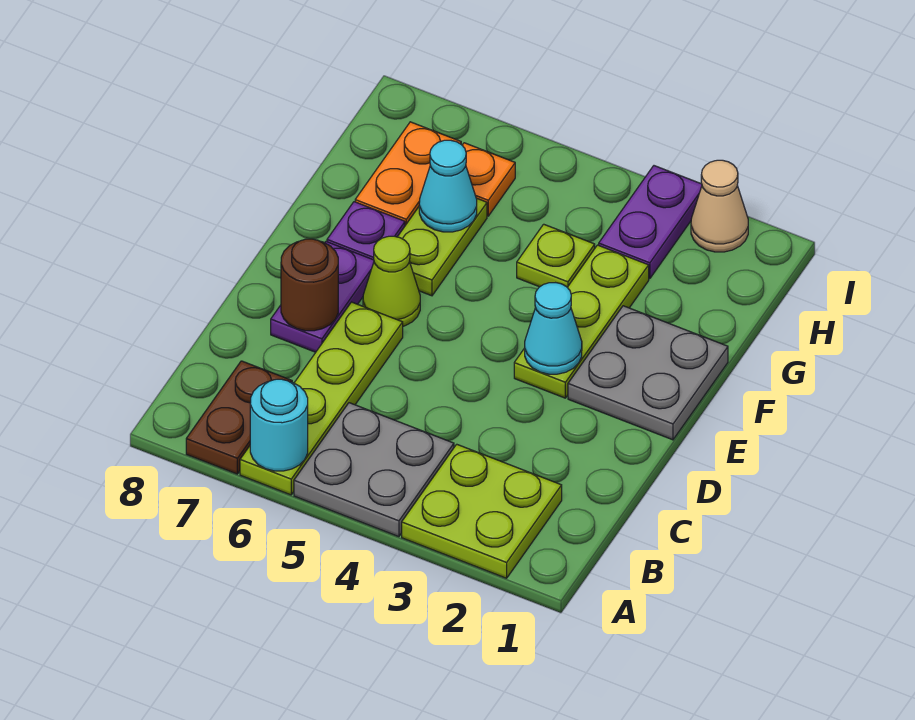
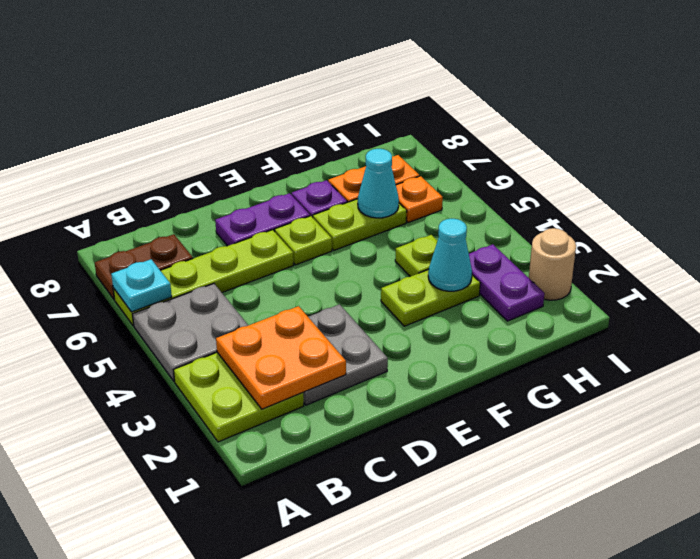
cyan round brick A6 level 2 -> cyan plate A6 level 2
none -> orange plate B2:C3 level 2
brown round brick D7 level 2 -> none
grey plate E1:F2 level 1 -> grey plate C2:D3 level 1
lime plate E3:G3 level 1 -> lime plate F3:G3 level 1
cyan cone E3 level 2 -> cyan cone G3 level 2
lime cone E6 level 1 -> lime plate E6 level 1
purple plate H3:I3 level 1 -> purple plate H2:H3 level 1
tan cone I2 level 1 -> tan round brick I2 level 1

